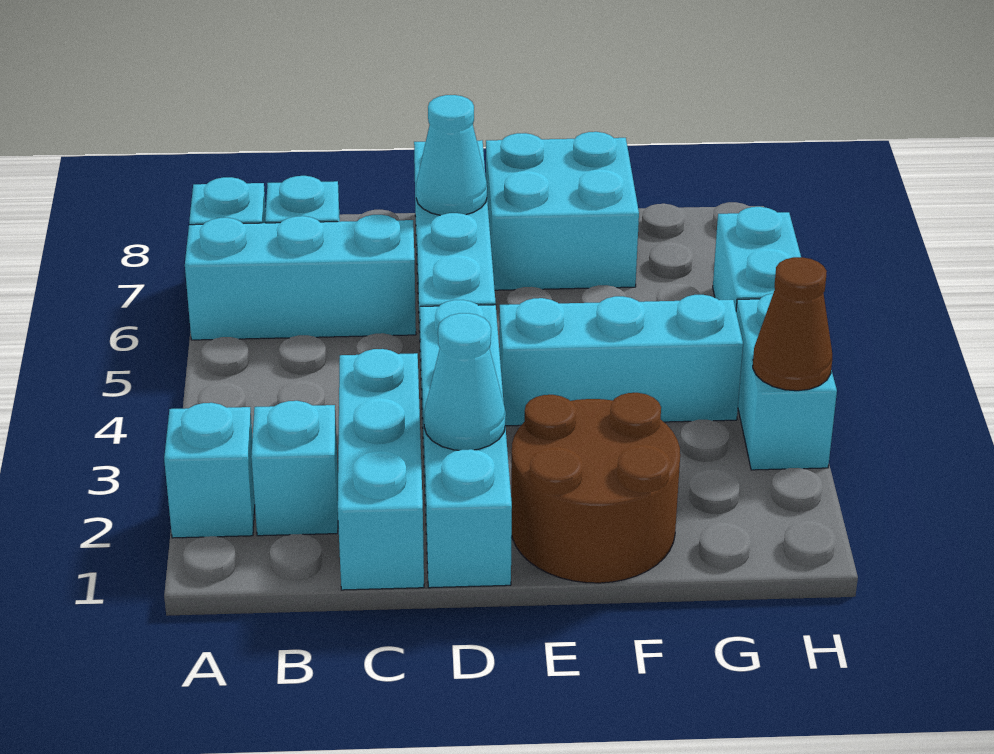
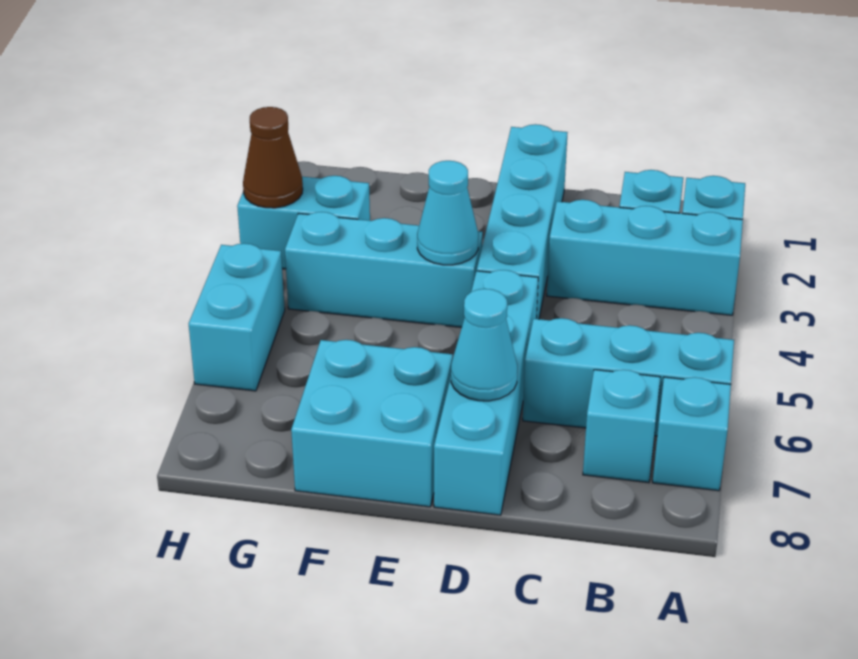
cyan brick C1:C3 level 1 -> cyan brick A3:C3 level 1
cyan cone D2 level 2 -> cyan cone E4 level 2
brown round brick E1:F2 level 1 -> none
cyan brick H3:H4 level 1 -> cyan brick G3:H3 level 1

